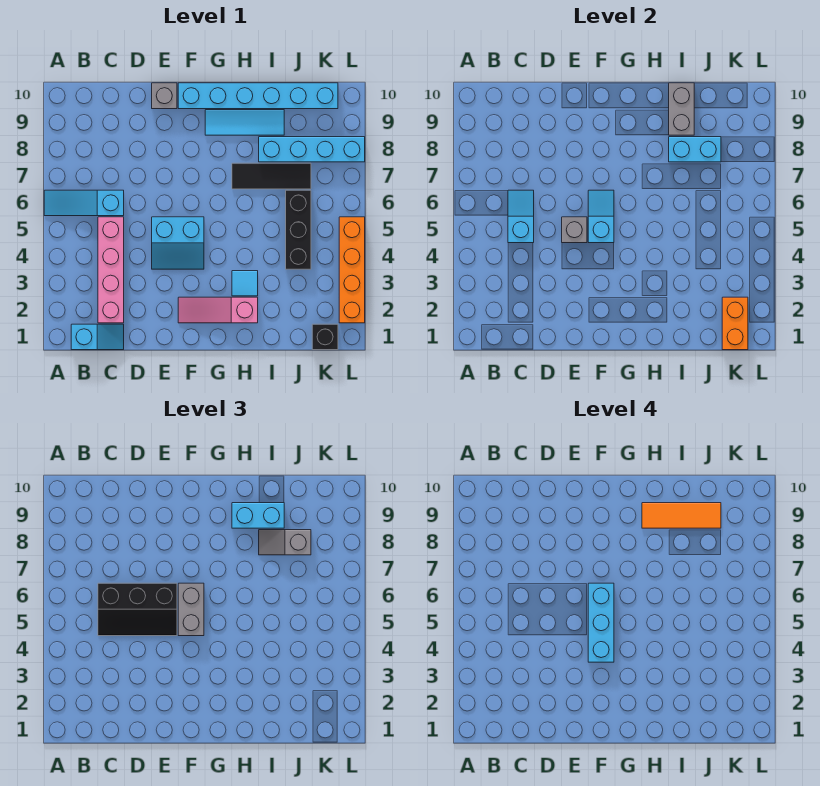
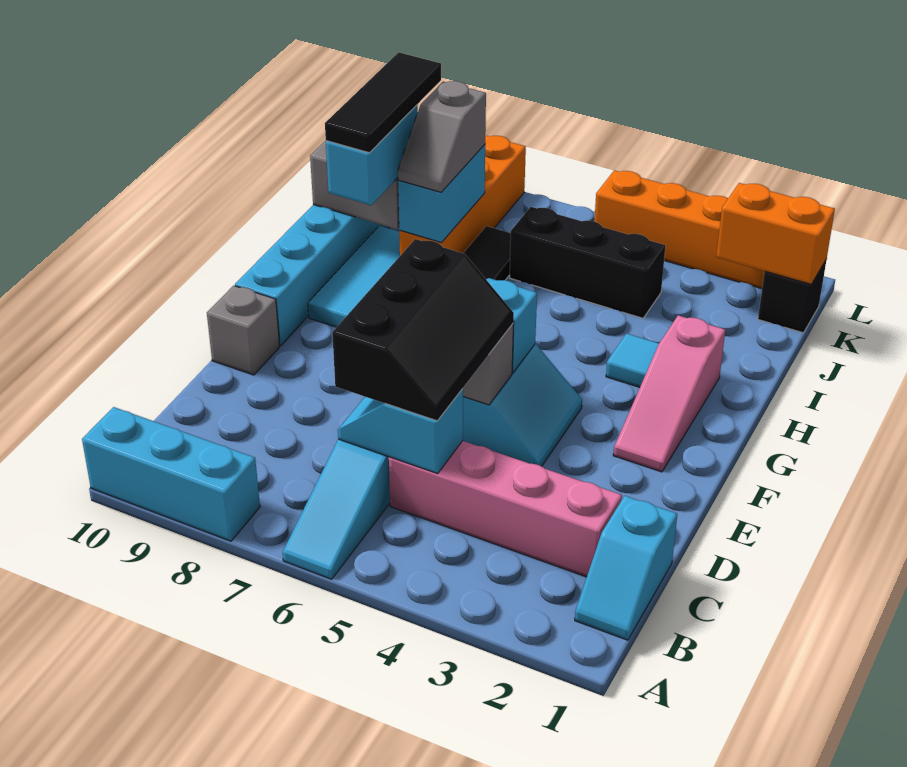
cyan slope B1:C1 level 1 top B -> cyan slope B1:C1 level 1 top C
cyan brick F4:F6 level 4 -> cyan brick A8:A10 level 1
grey brick F5:F6 level 3 -> none
orange tile H9:J9 level 4 -> black tile H9:J9 level 4
cyan brick I8:L8 level 1 -> orange brick I8:L8 level 1

